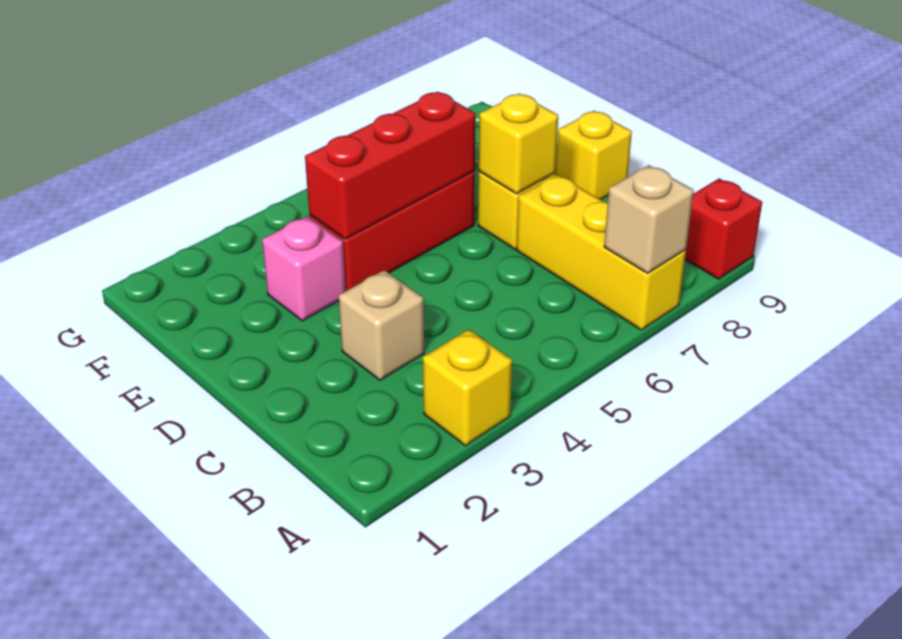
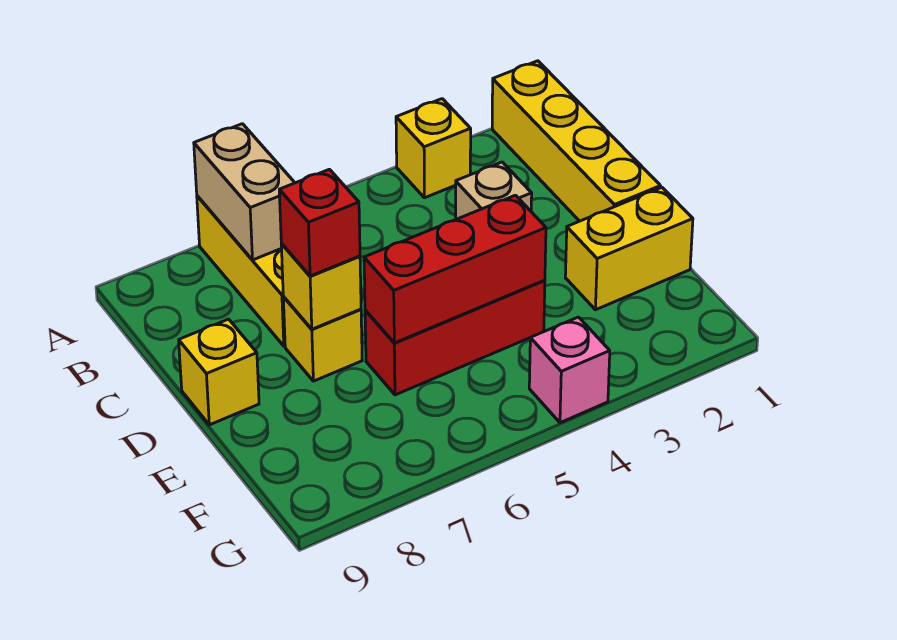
none -> yellow brick A1:D1 level 1
tan brick A7 level 2 -> tan brick A7:B7 level 2
red brick A9 level 1 -> red brick D7 level 3
none -> yellow brick E1:E2 level 1
pink brick E3 level 1 -> pink brick G4 level 1

